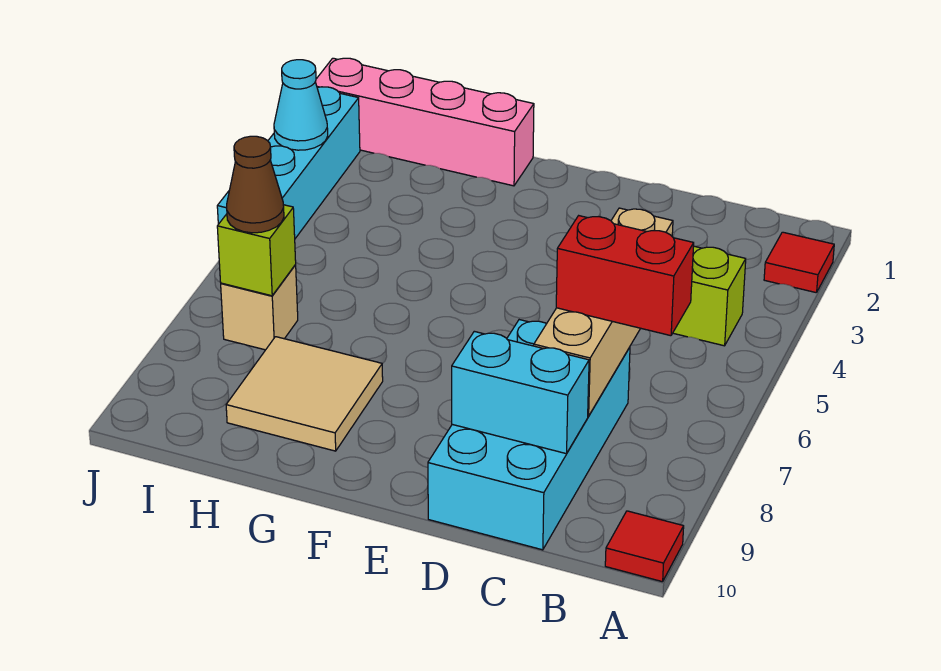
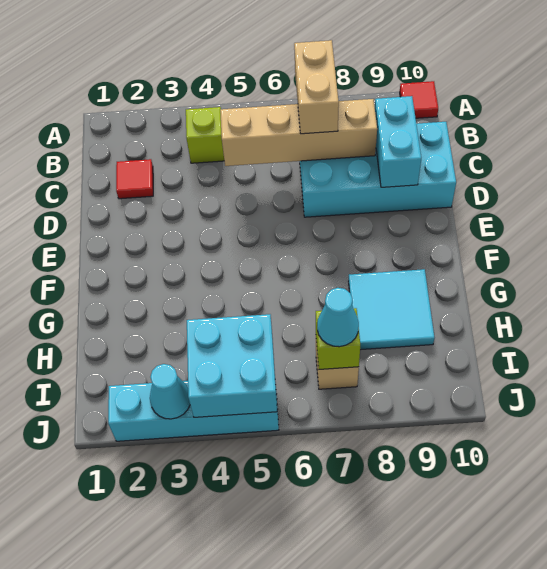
red tile A2 level 1 -> red tile C2 level 1
red brick B7:C7 level 3 -> tan brick B7:C7 level 3
pink brick G1:J1 level 1 -> none
tan tile G8:H9 level 1 -> cyan tile G8:H9 level 1
none -> cyan brick I4:J5 level 2
brown cone I7 level 3 -> cyan cone I7 level 3

